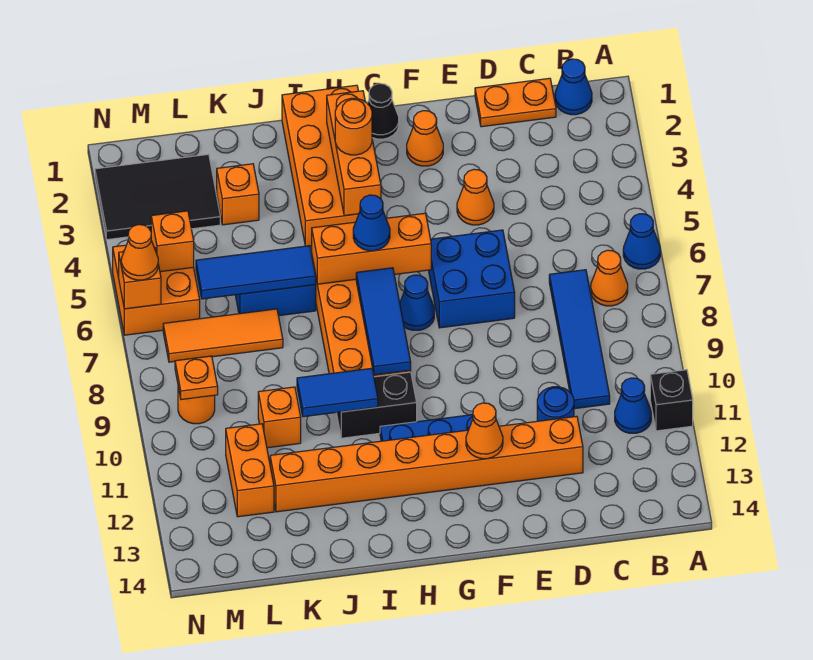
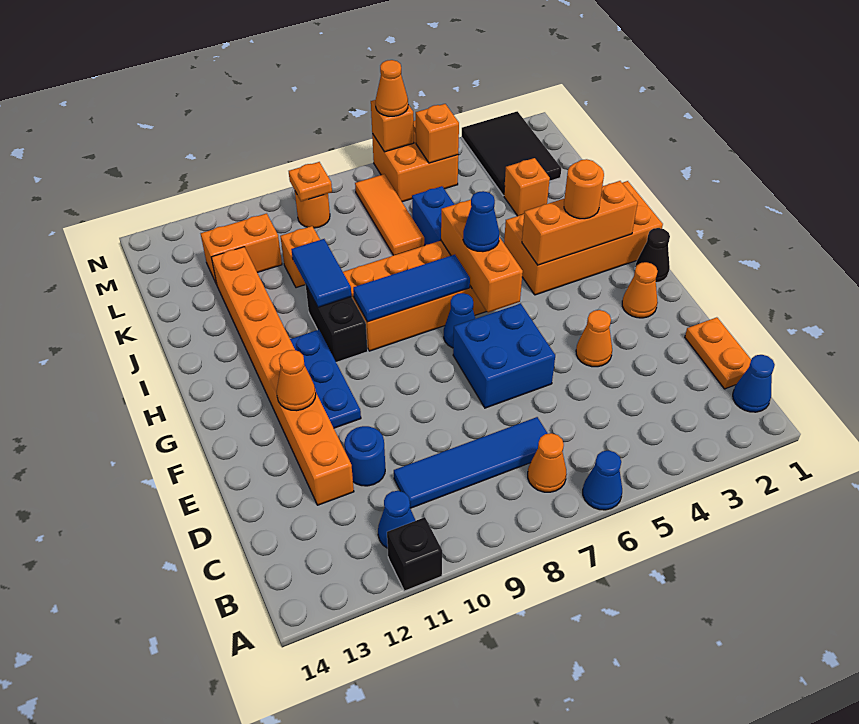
blue tile J6:L6 level 2 -> none

